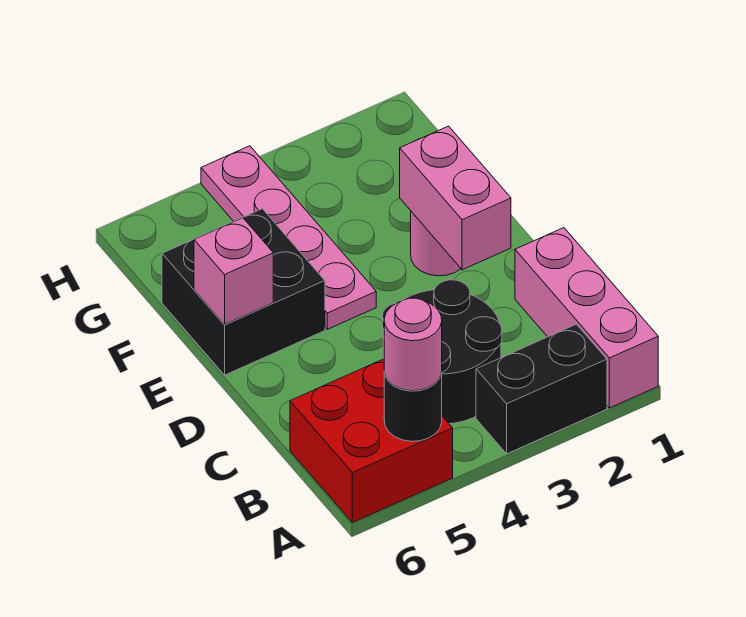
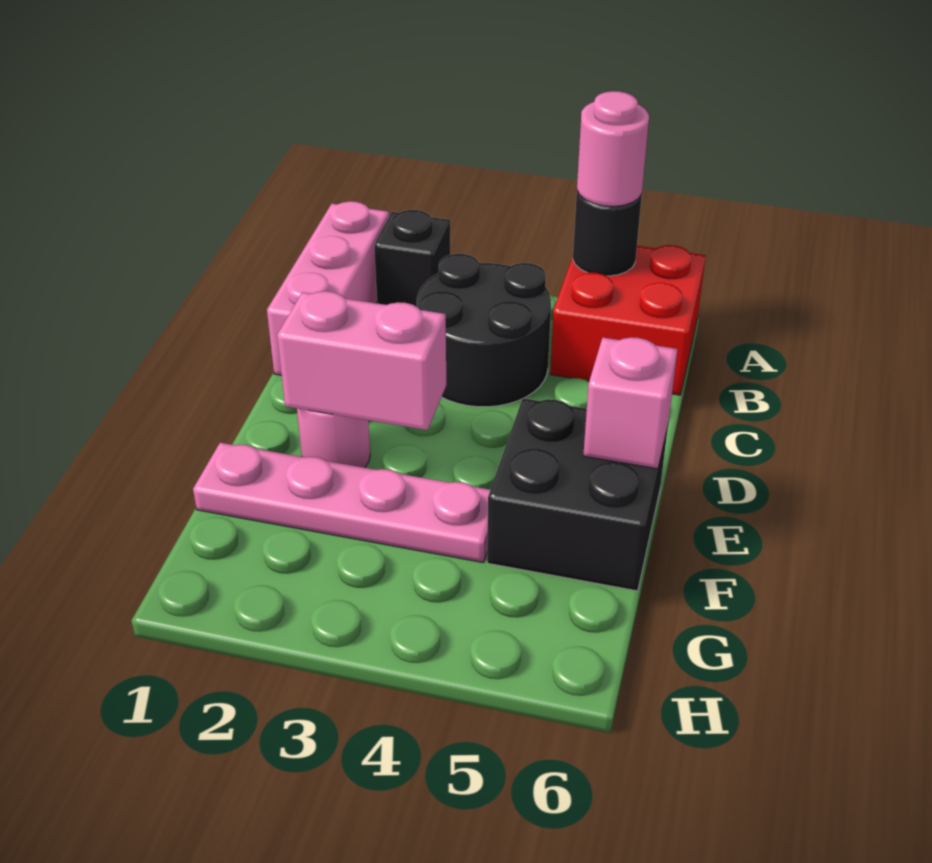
black brick A2:A3 level 1 -> black brick A2 level 1
pink brick D2:E2 level 2 -> pink brick E2:E3 level 2
pink plate E4:H4 level 1 -> pink plate F1:F4 level 1

